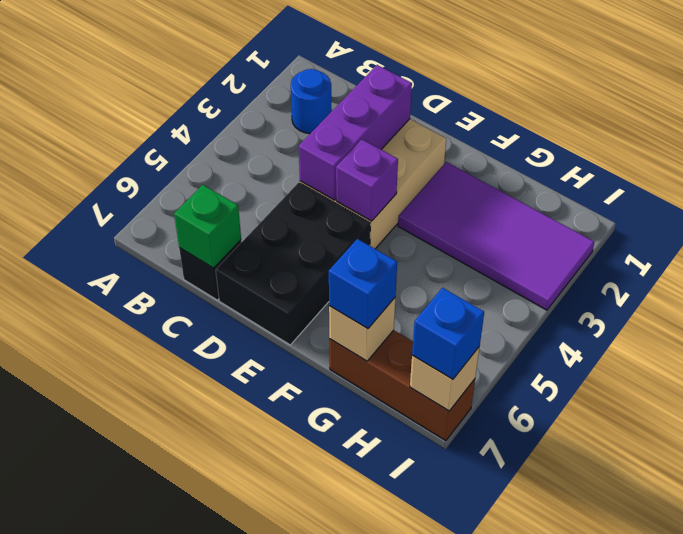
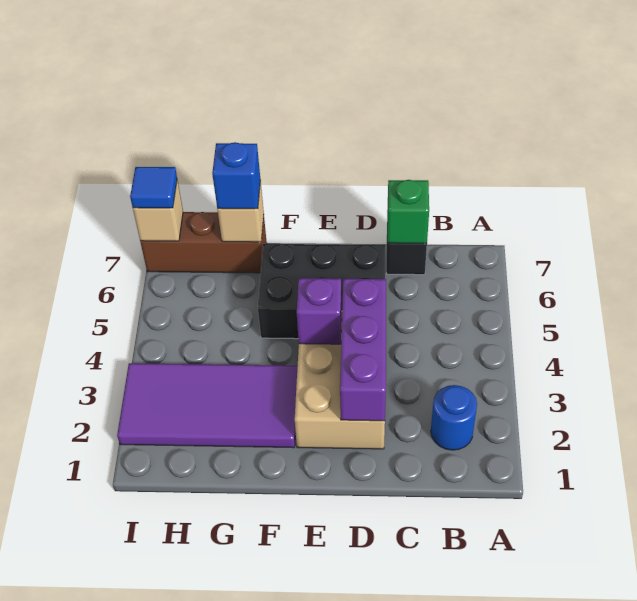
black brick D5:E7 level 1 -> black brick D5:F6 level 1
blue brick I7 level 3 -> blue tile I7 level 3

